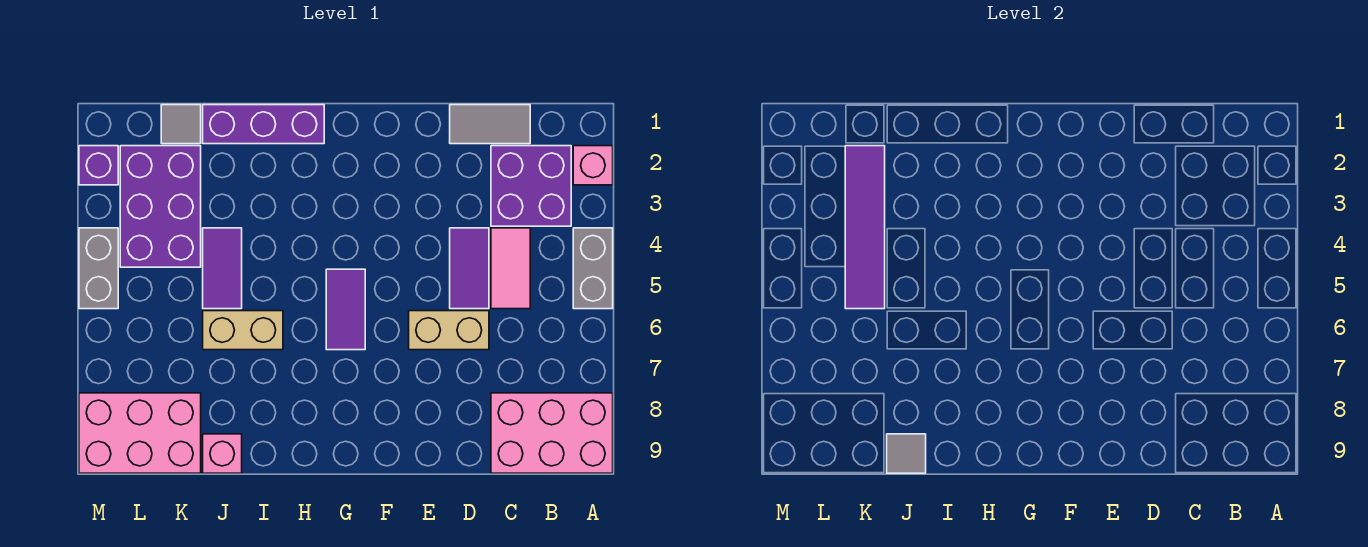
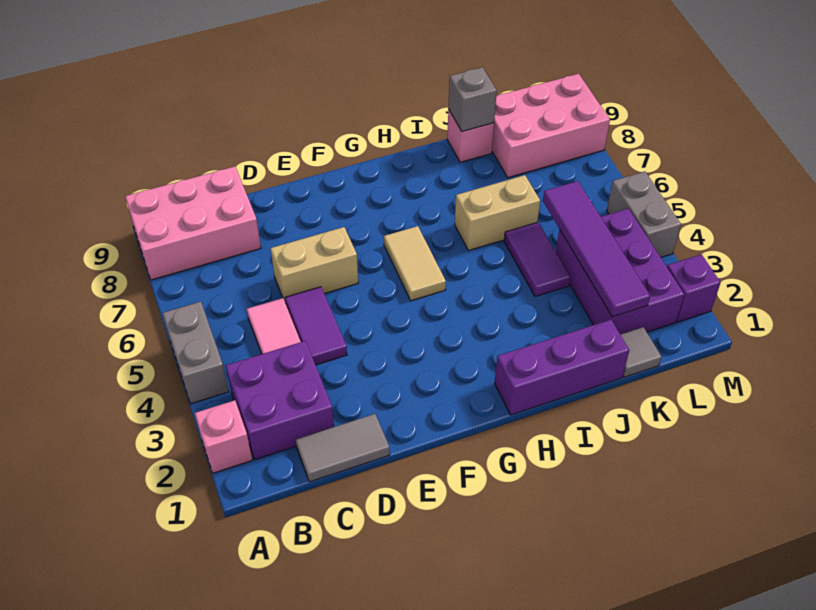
purple tile G5:G6 level 1 -> tan tile G5:G6 level 1
grey tile J9 level 2 -> grey brick J9 level 2

